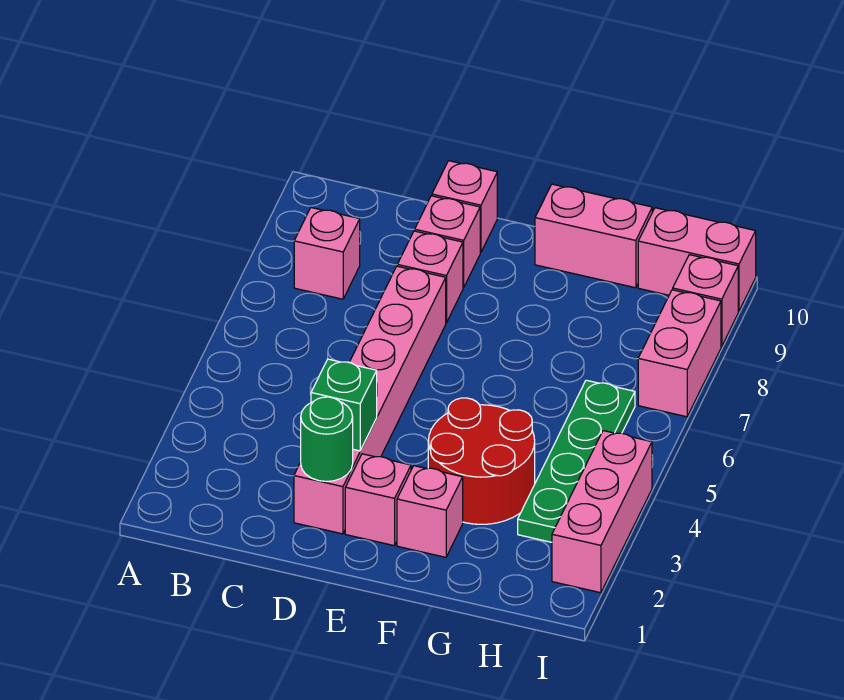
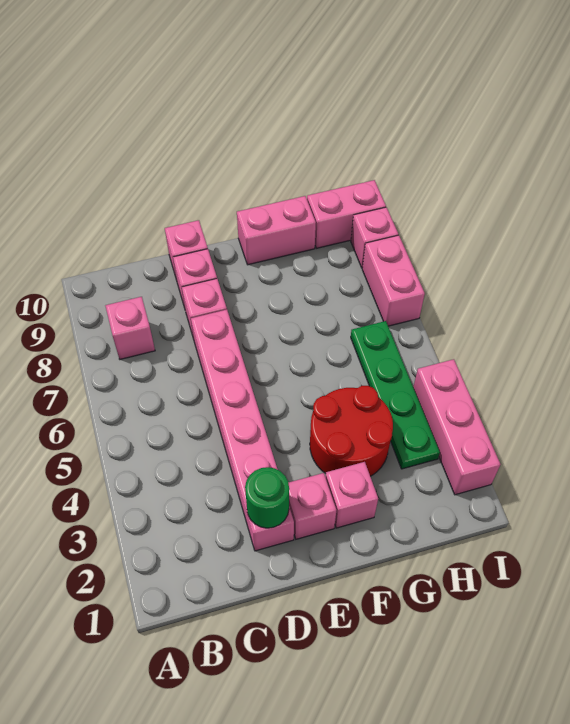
green brick D3 level 2 -> none

